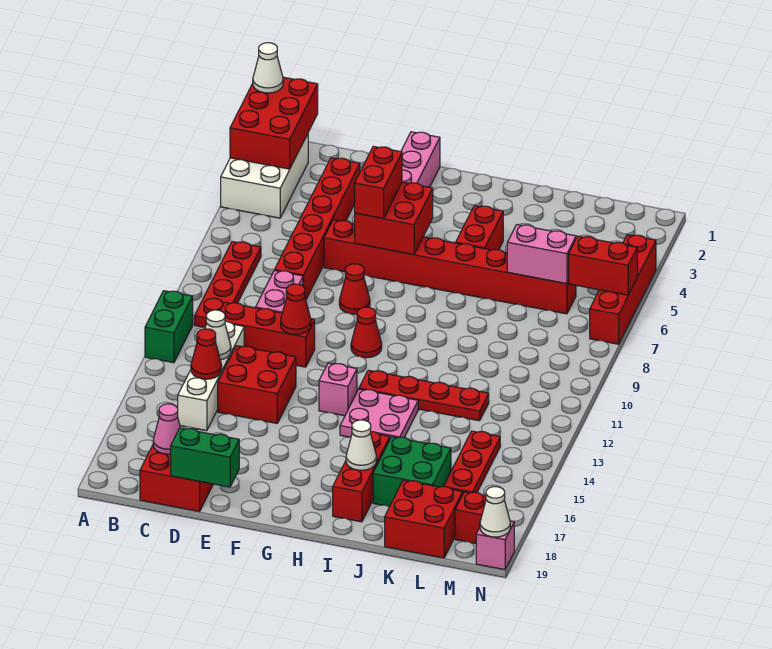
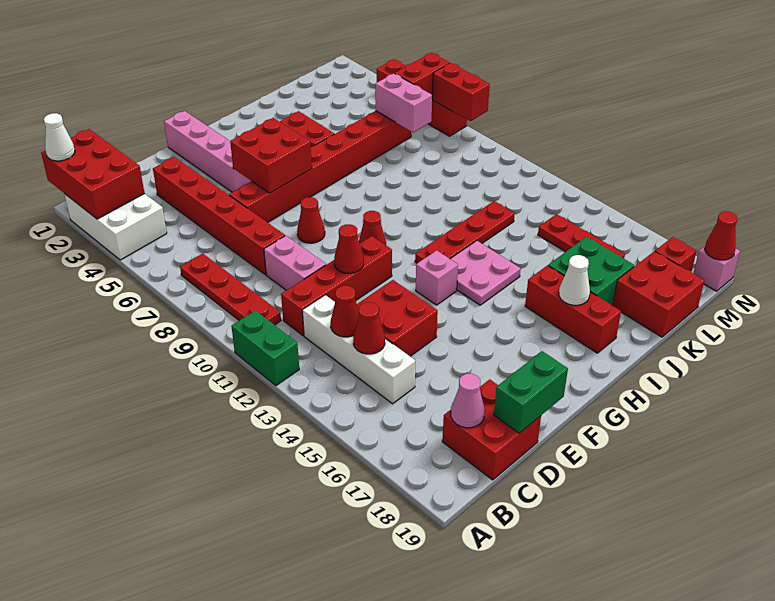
red brick C11:E11 level 1 -> red brick C11:F11 level 1
white cone C13 level 2 -> red cone C13 level 2
red brick F5:F6 level 3 -> red brick N7:N8 level 2
pink brick K6:L6 level 2 -> pink brick L6:L7 level 2
white cone N19 level 2 -> red cone N19 level 2

